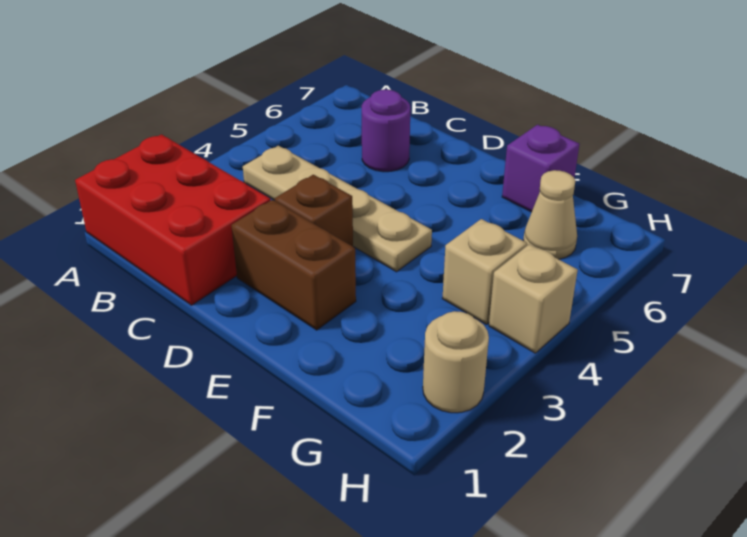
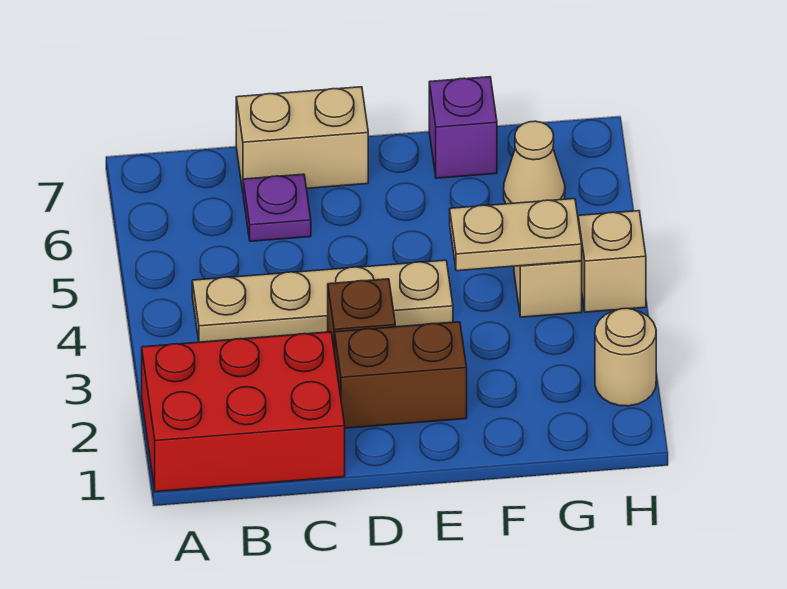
purple round brick C6 level 1 -> purple plate C6 level 1
none -> tan brick C7:D7 level 1
none -> tan plate F4:G4 level 2

